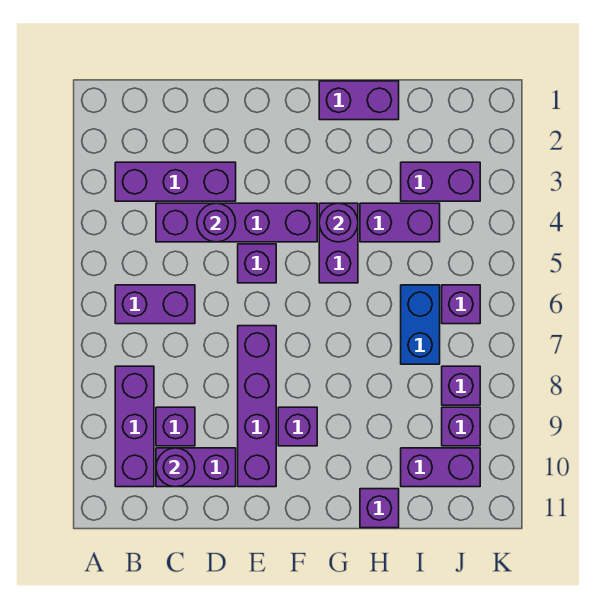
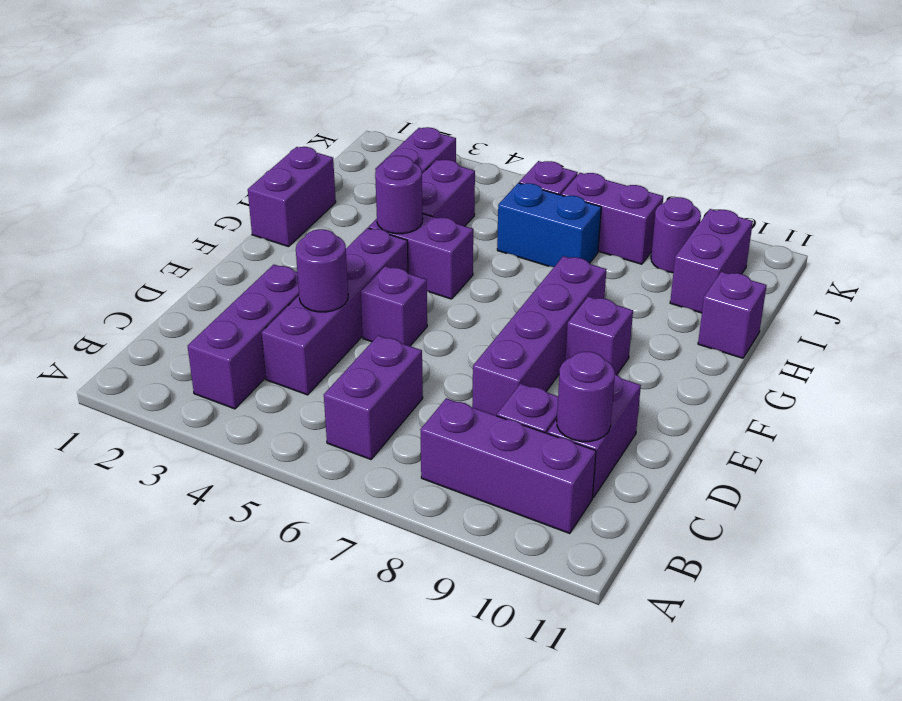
purple brick E7:E10 level 1 -> purple brick D8:G8 level 1
purple brick J8 level 1 -> purple brick J7:J8 level 1
purple brick J9 level 1 -> purple round brick J9 level 1

